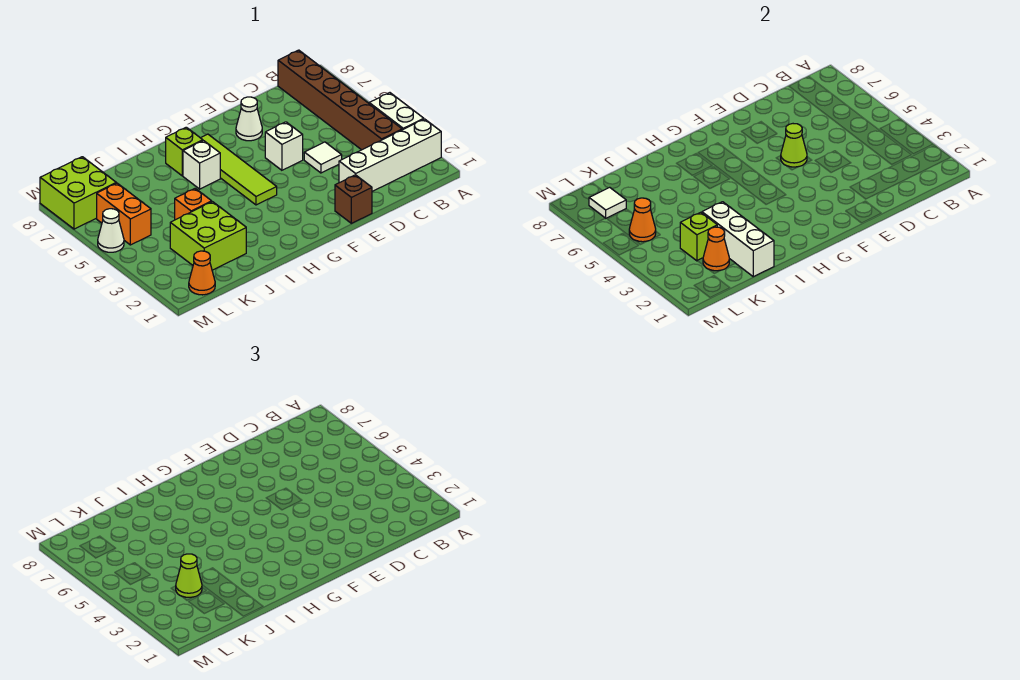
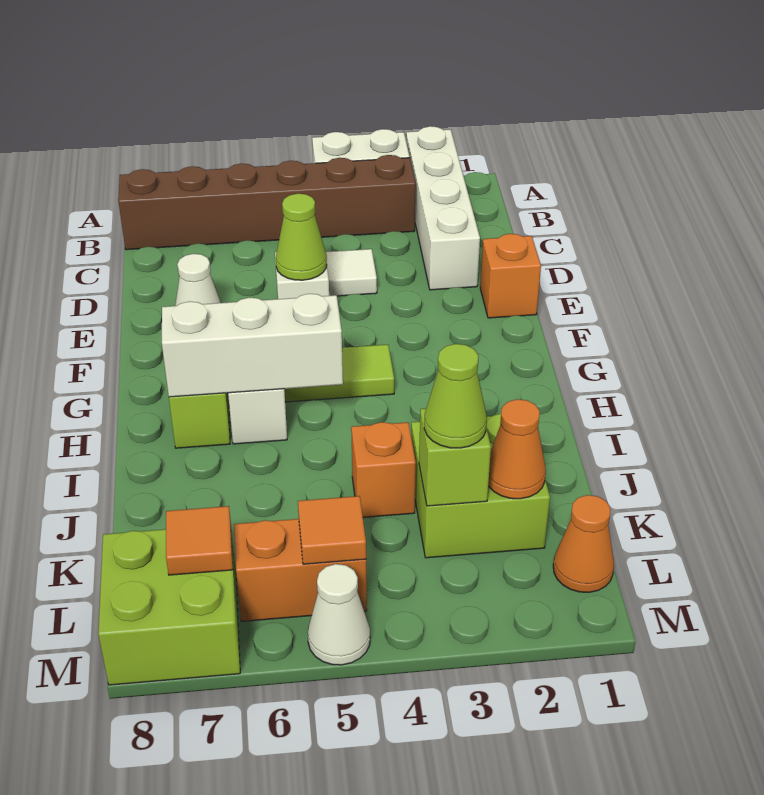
brown brick E1 level 1 -> orange brick E1 level 1
white brick J1:J3 level 2 -> white brick H5:H7 level 2
orange cone L5 level 2 -> orange tile L5 level 2
white tile L7 level 2 -> orange tile L7 level 2

